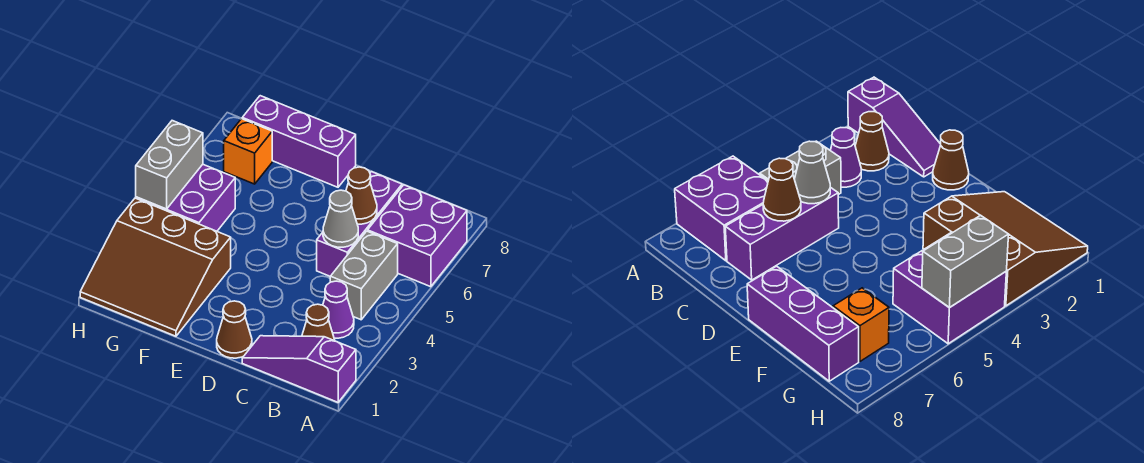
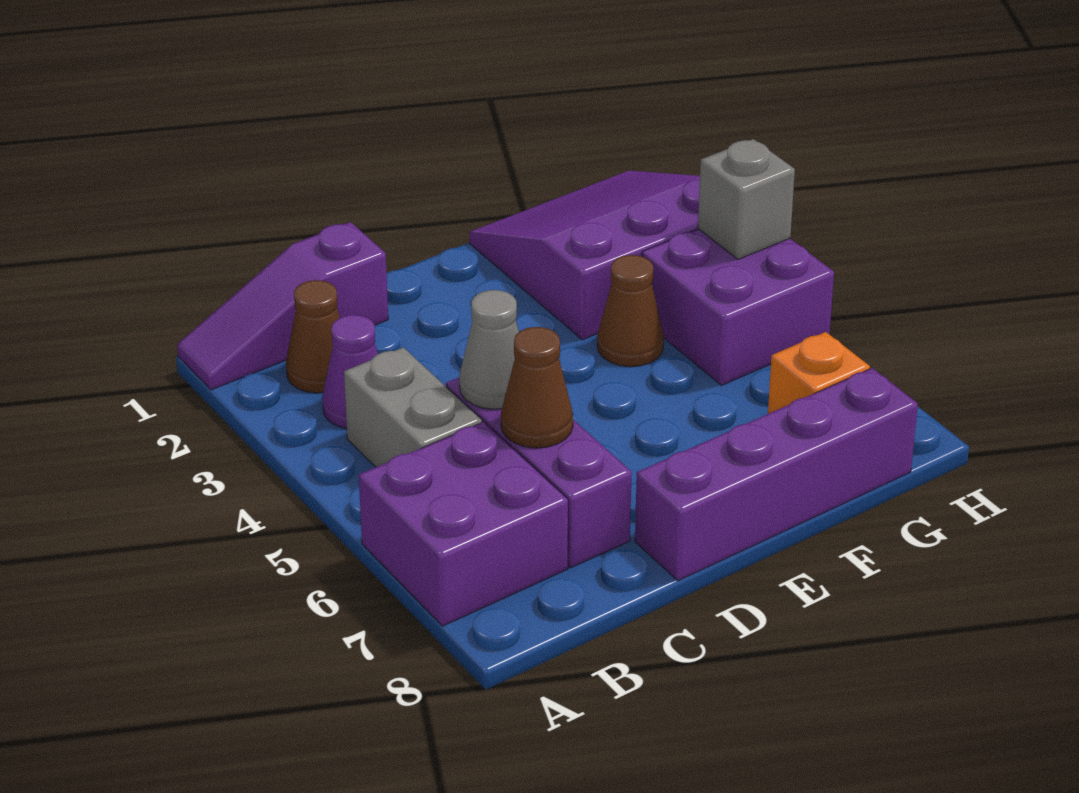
purple slope A1:C1 level 1 top A -> purple slope A1:C1 level 1 top C
brown cone D1 level 1 -> brown cone F4 level 1
purple brick E8:G8 level 1 -> purple brick D8:G8 level 1
brown slope F1:H3 level 1 top 3 -> purple slope F1:H3 level 1 top 3
grey brick H4:H5 level 2 -> grey brick H4 level 2

